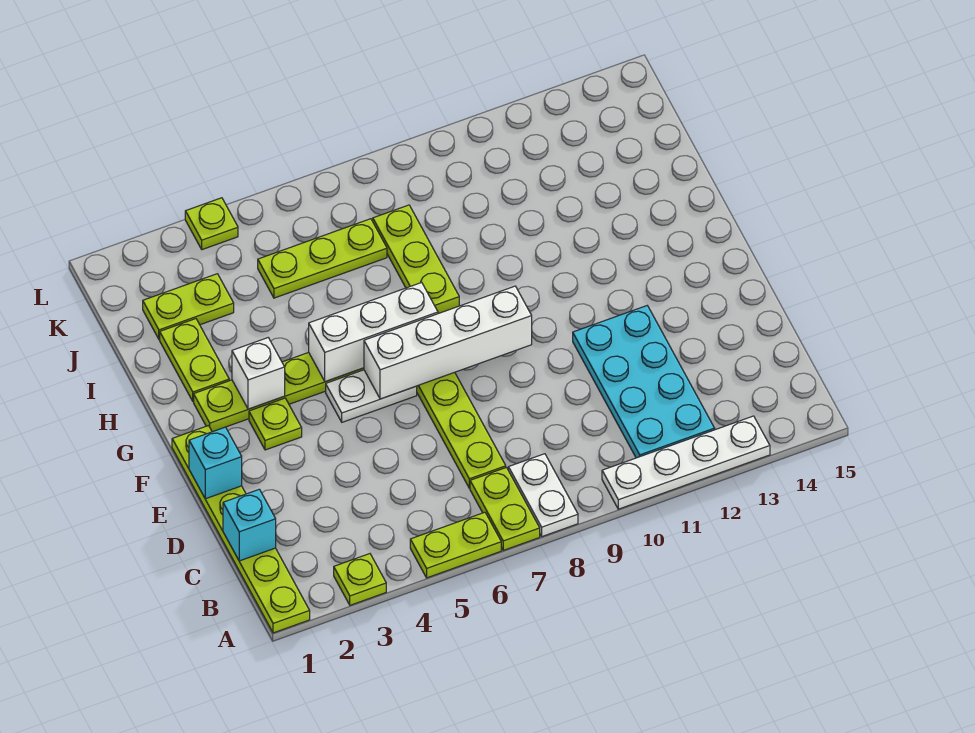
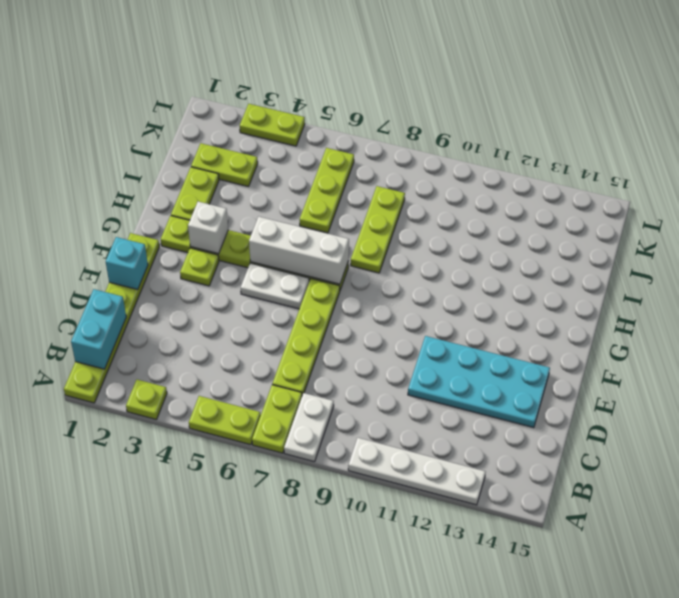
cyan plate B11:E12 level 1 -> cyan plate D11:E14 level 1
cyan brick C1 level 2 -> cyan brick B1:C1 level 2
white brick F6:F9 level 2 -> none
lime plate J5:J7 level 1 -> lime plate I6:K6 level 1
lime plate L4 level 1 -> lime plate L3:L4 level 1

